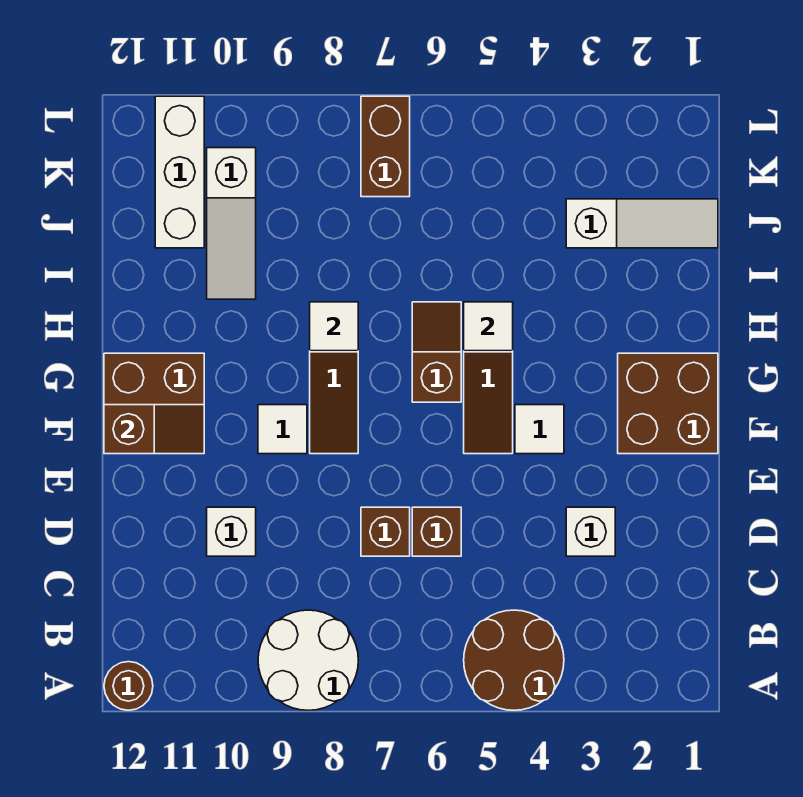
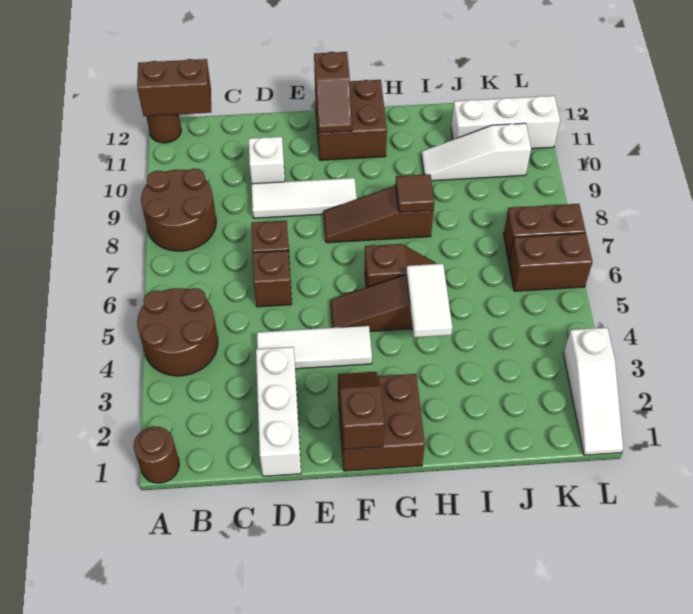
none -> brown round brick A1 level 1
white round brick A8:B9 level 1 -> brown round brick A8:B9 level 1
none -> brown brick A12:B12 level 2
white brick D3 level 1 -> white brick D1:D3 level 1
none -> brown slope F1:F2 level 2 top 1
white tile F4 level 1 -> white tile D4:F4 level 1
white tile F9 level 1 -> white tile D9:F9 level 1
white tile H5 level 2 -> white tile H4:H5 level 2
white tile H8 level 2 -> brown tile H8 level 2
white slope J1:J3 level 1 top 3 -> white slope L1:L3 level 1 top 3
none -> brown brick K6:L6 level 1

